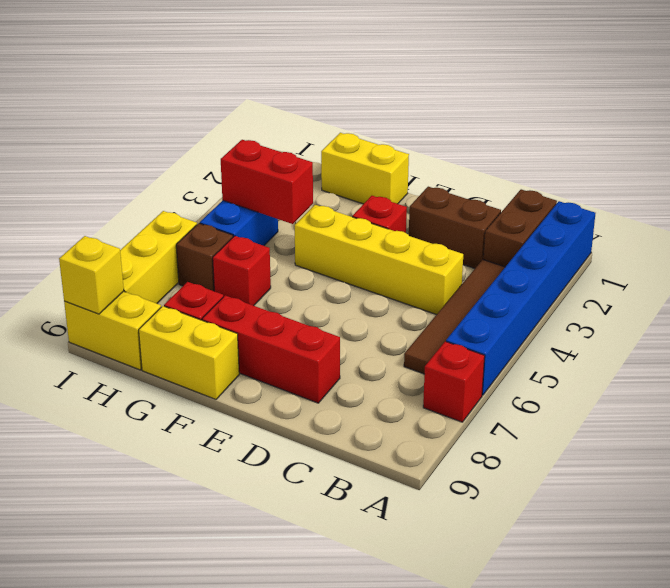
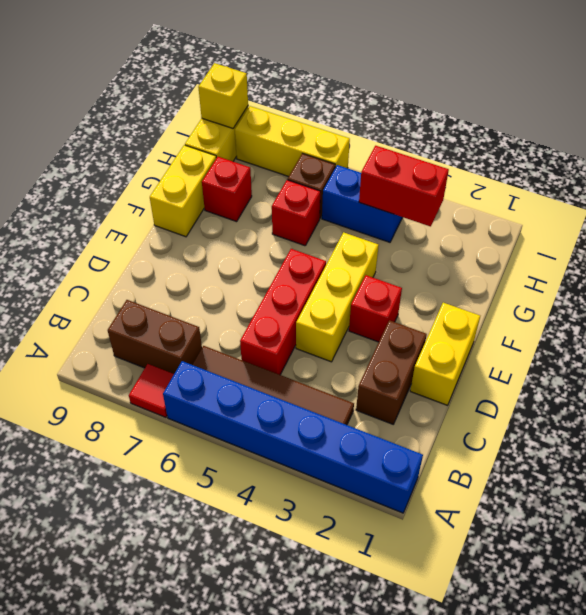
red brick A7 level 1 -> red tile A7 level 1
brown brick B1:B2 level 1 -> brown brick B7:B8 level 1
yellow brick C4:F4 level 1 -> yellow brick D4:F4 level 1
red brick D8:F8 level 1 -> red brick C5:E5 level 1
yellow brick F1:G1 level 1 -> yellow brick D1:E1 level 1
red brick G4:H4 level 2 -> red brick H3:H4 level 2

